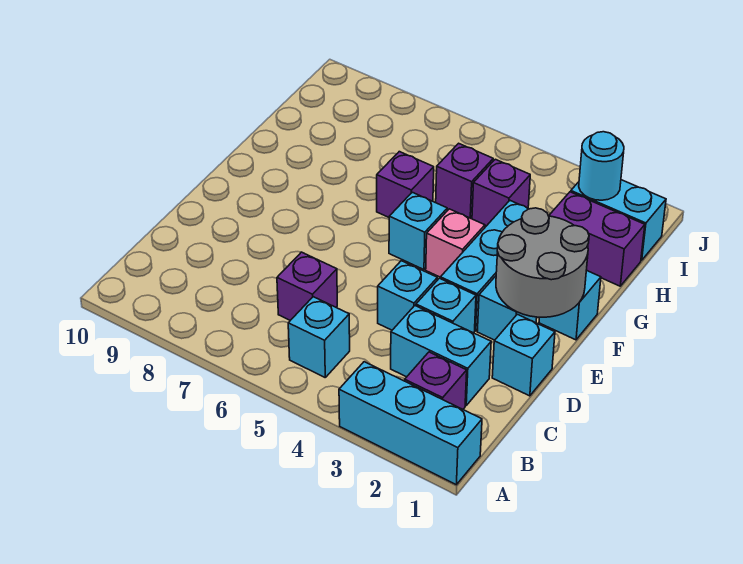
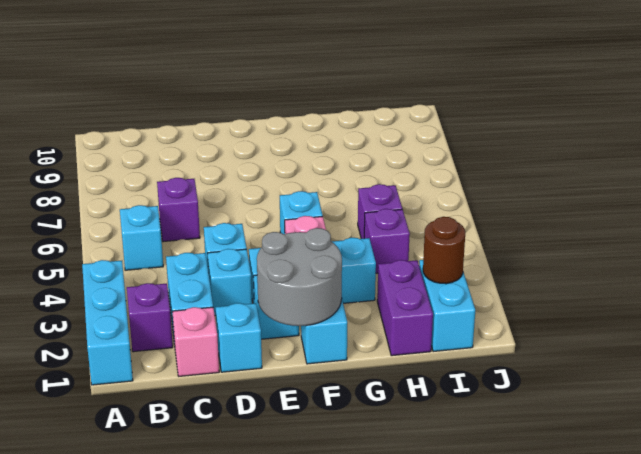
none -> pink brick C1 level 1
purple brick G6 level 1 -> none
cyan round brick I2 level 2 -> brown round brick I2 level 2

